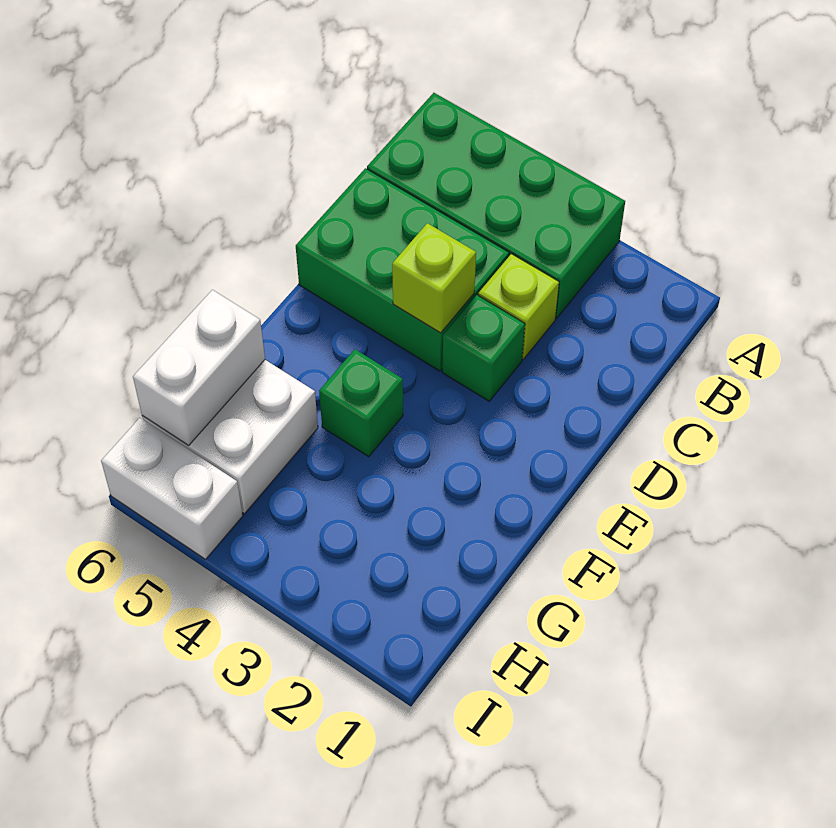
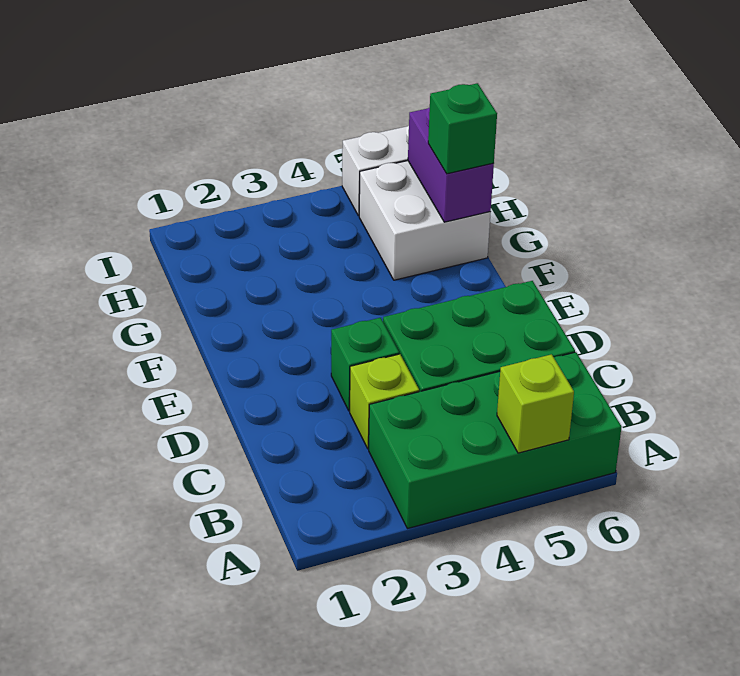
lime brick D4 level 2 -> lime brick A5 level 2
green brick F4 level 1 -> green brick G6 level 3
white brick G6:H6 level 2 -> purple brick G6:H6 level 2

